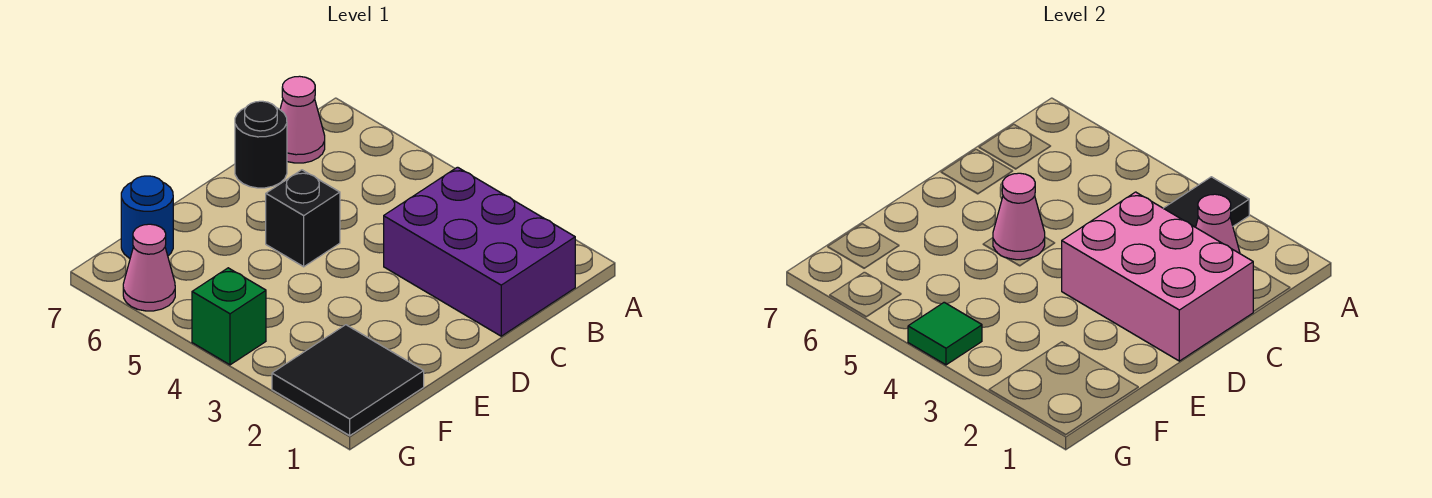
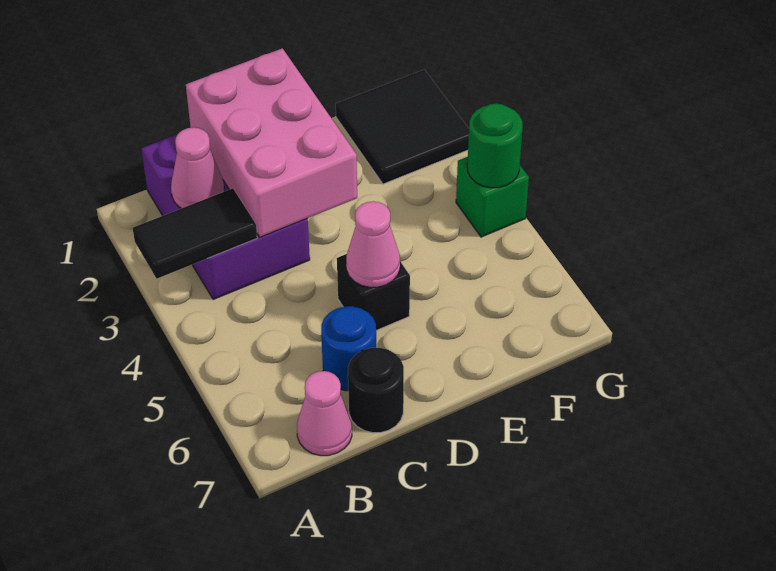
blue round brick F7 level 1 -> blue round brick C6 level 1
green tile G4 level 2 -> green round brick G4 level 2
pink cone G6 level 1 -> none

